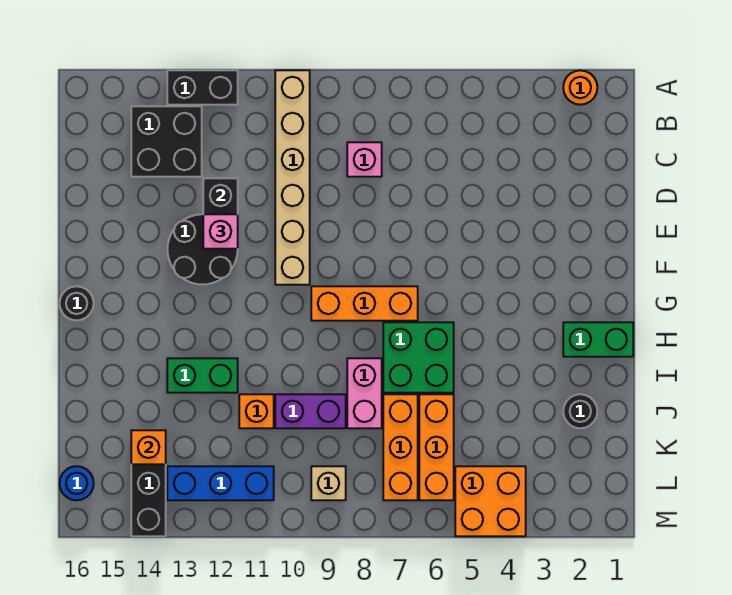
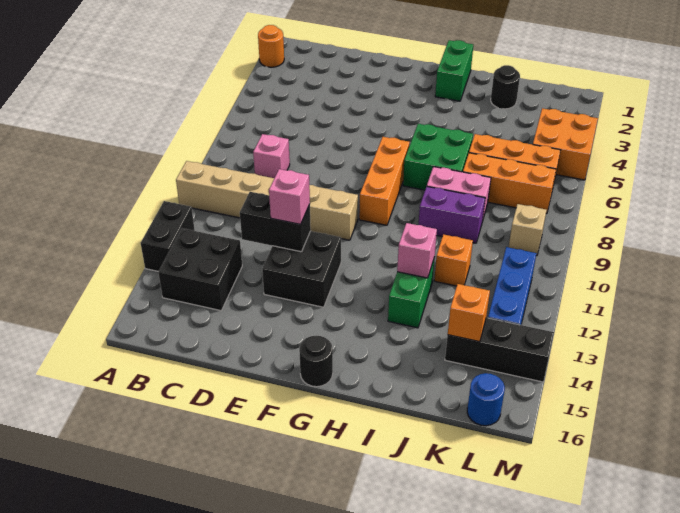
black round brick E12:F13 level 1 -> black brick E12:F13 level 1
none -> pink brick I12 level 2
purple brick J9:J10 level 1 -> purple brick I9:J9 level 1

